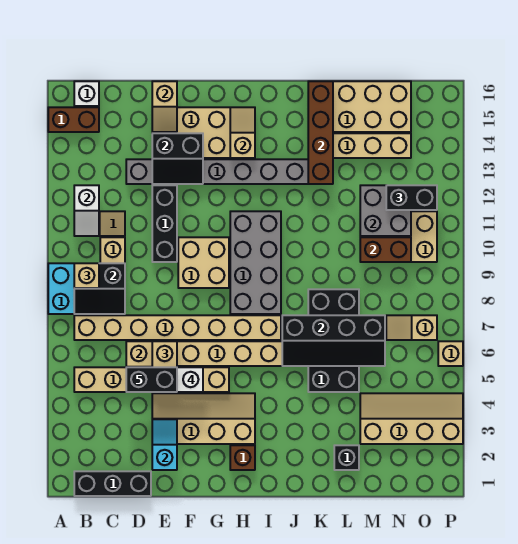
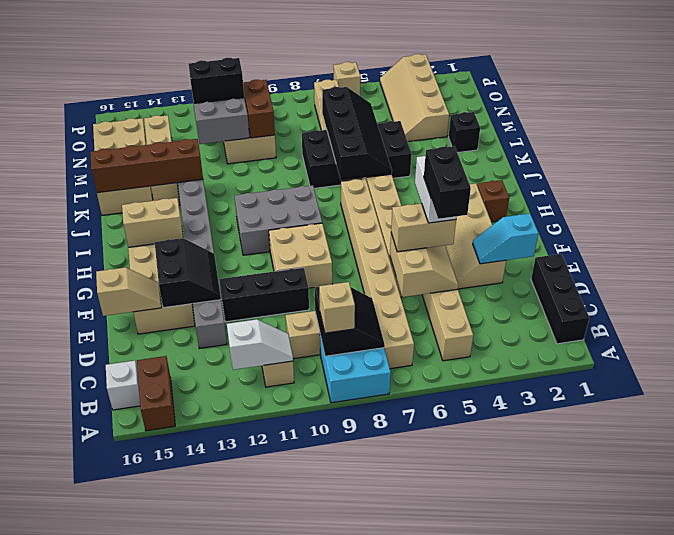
grey brick H8:I11 level 1 -> grey brick H9:I11 level 1
tan slope H14:H15 level 2 top 14 -> tan brick H14:H15 level 2
black brick N12:O12 level 3 -> black brick N11:N12 level 3

